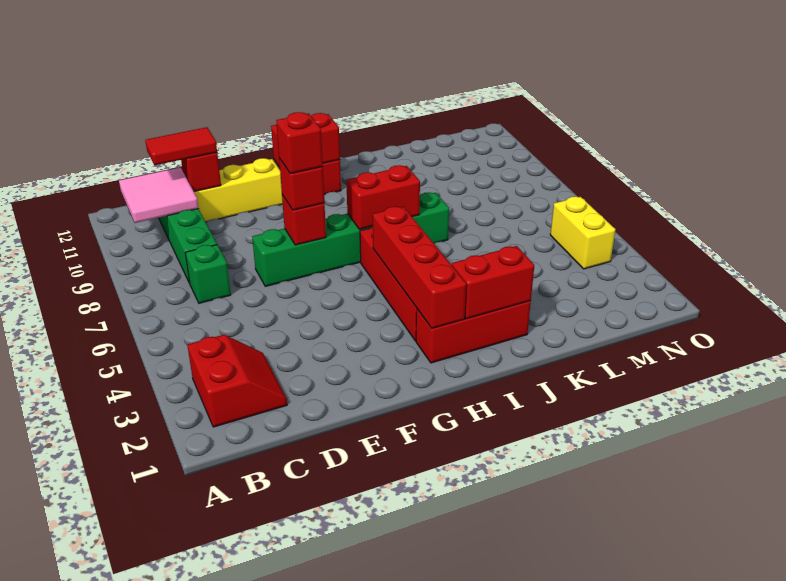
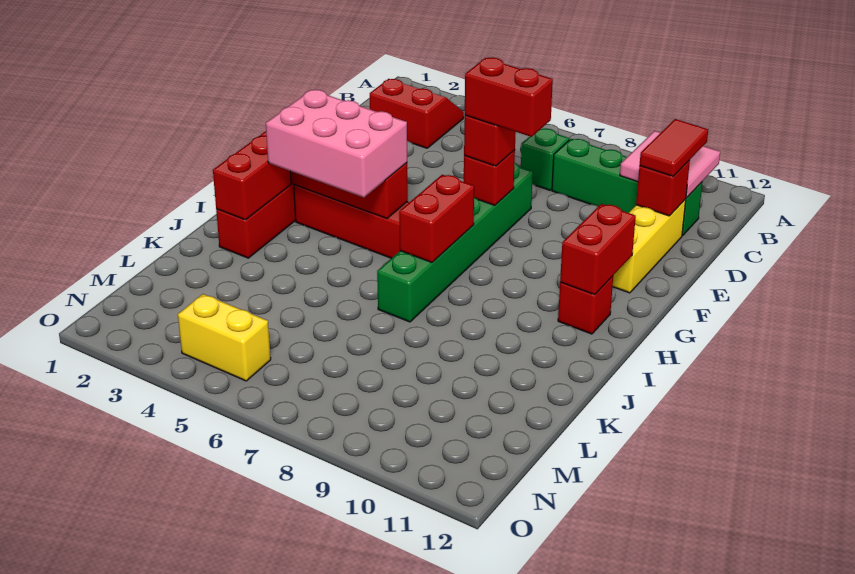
red slope B2:C3 level 1 top B -> red slope B2:C3 level 1 top C
red brick F7 level 4 -> red brick F7:F8 level 4
none -> pink brick H3:I5 level 3

